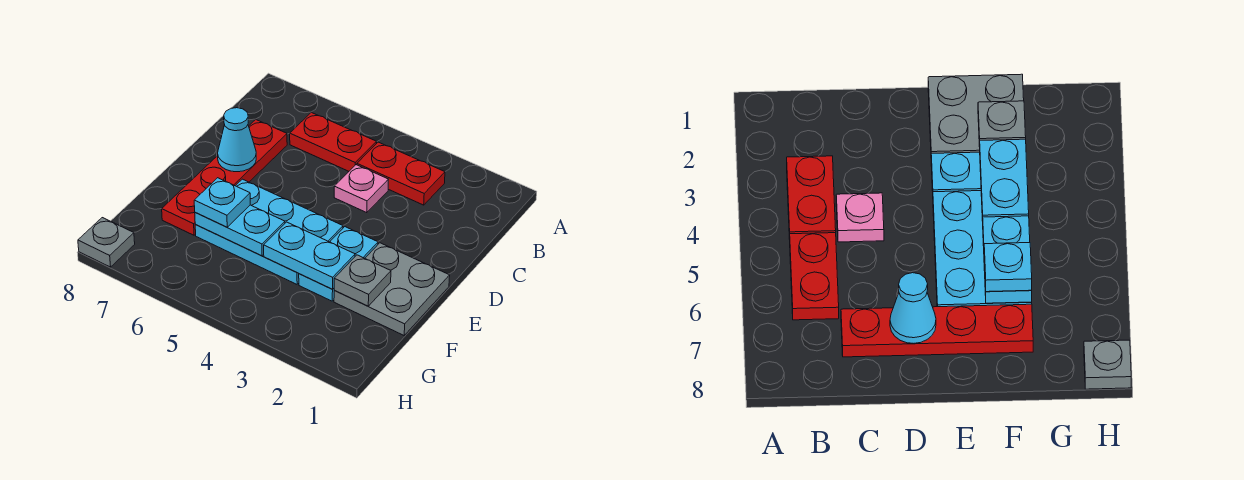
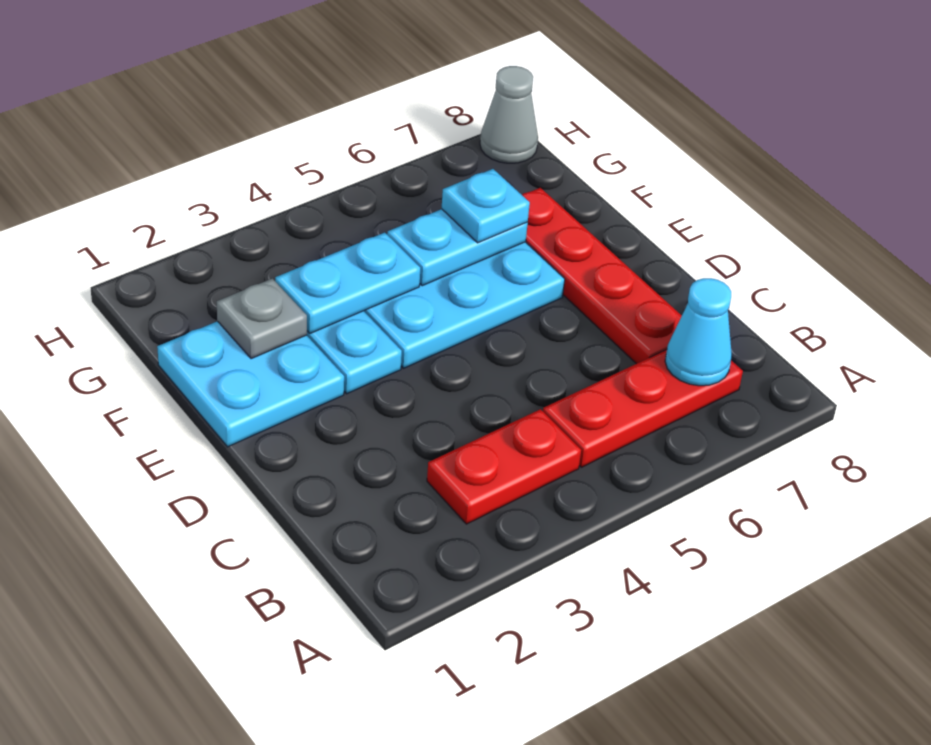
red plate B5:B6 level 1 -> red plate B5:B7 level 1
pink plate C4 level 1 -> none
cyan cone D7 level 2 -> cyan cone B7 level 2
grey plate E1:F2 level 1 -> cyan plate E1:F2 level 1
grey plate H8 level 1 -> grey cone H8 level 1

